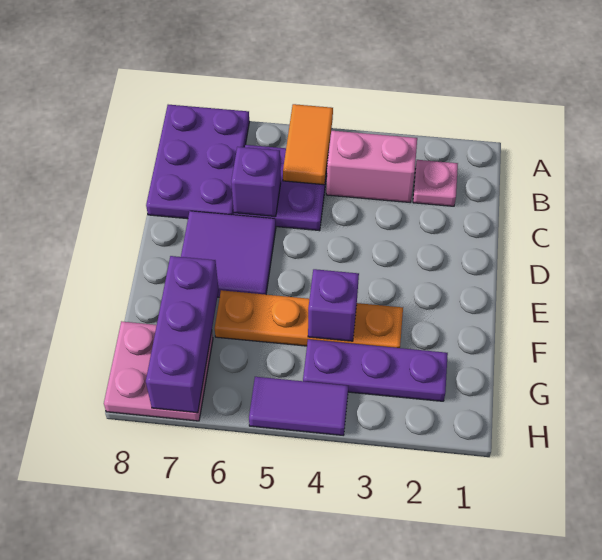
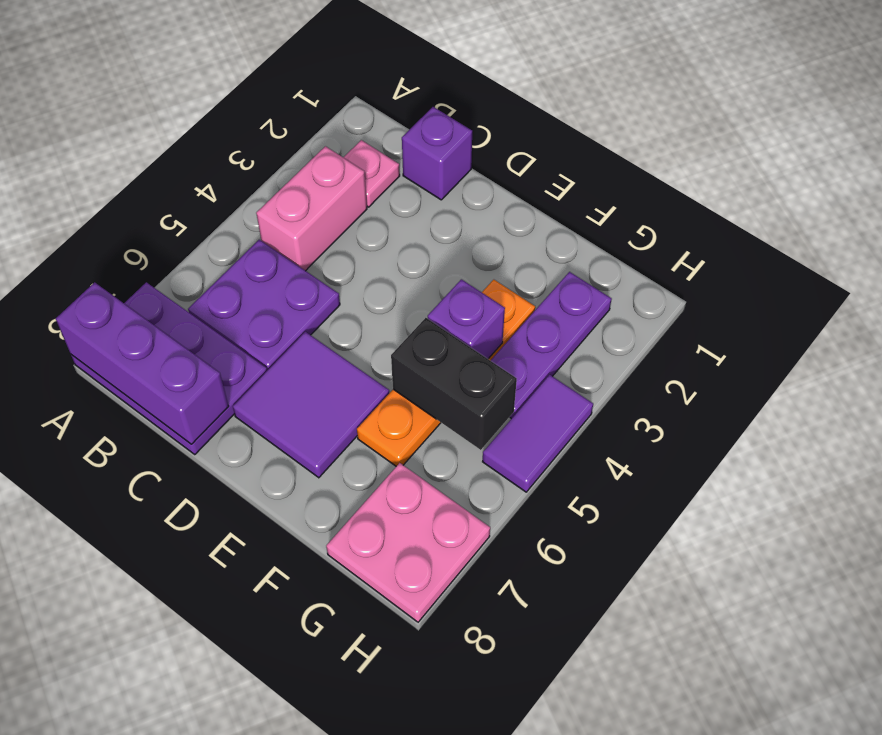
orange tile A5:B5 level 2 -> none
purple brick C6 level 2 -> purple brick C1 level 1
none -> black brick F5:G5 level 2
purple brick F7:H7 level 2 -> purple brick A8:C8 level 2

